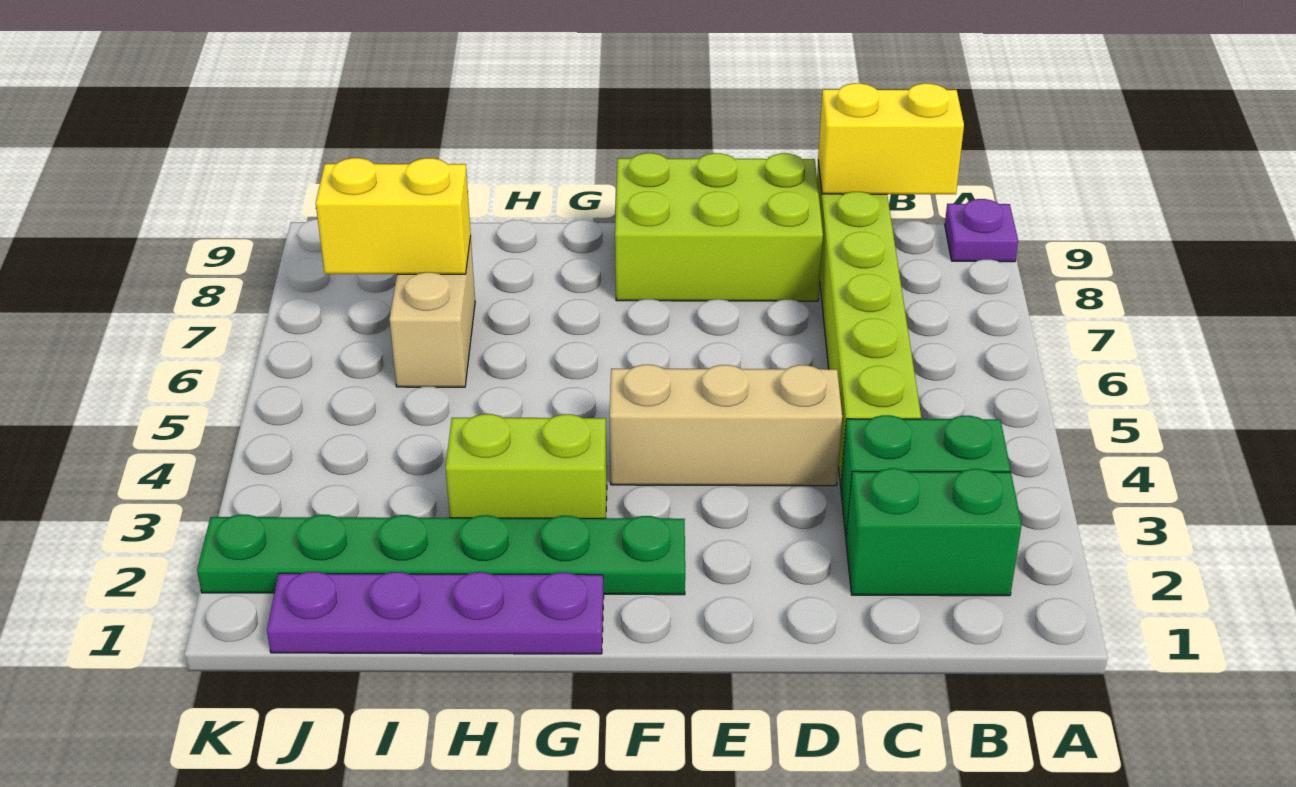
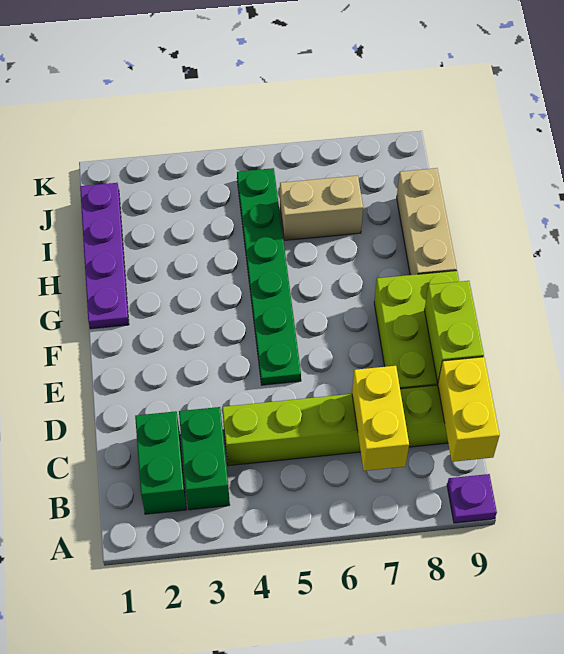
tan brick D4:F4 level 1 -> tan brick G9:I9 level 1
green plate F2:K2 level 1 -> green plate E5:J5 level 1
lime brick G3:H3 level 1 -> lime brick D9:E9 level 2
yellow brick I7:J7 level 2 -> yellow brick B7:C7 level 2

